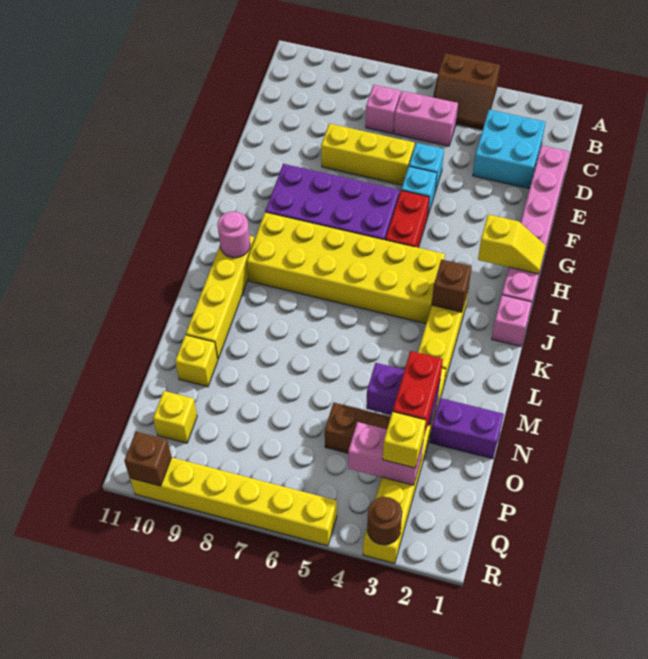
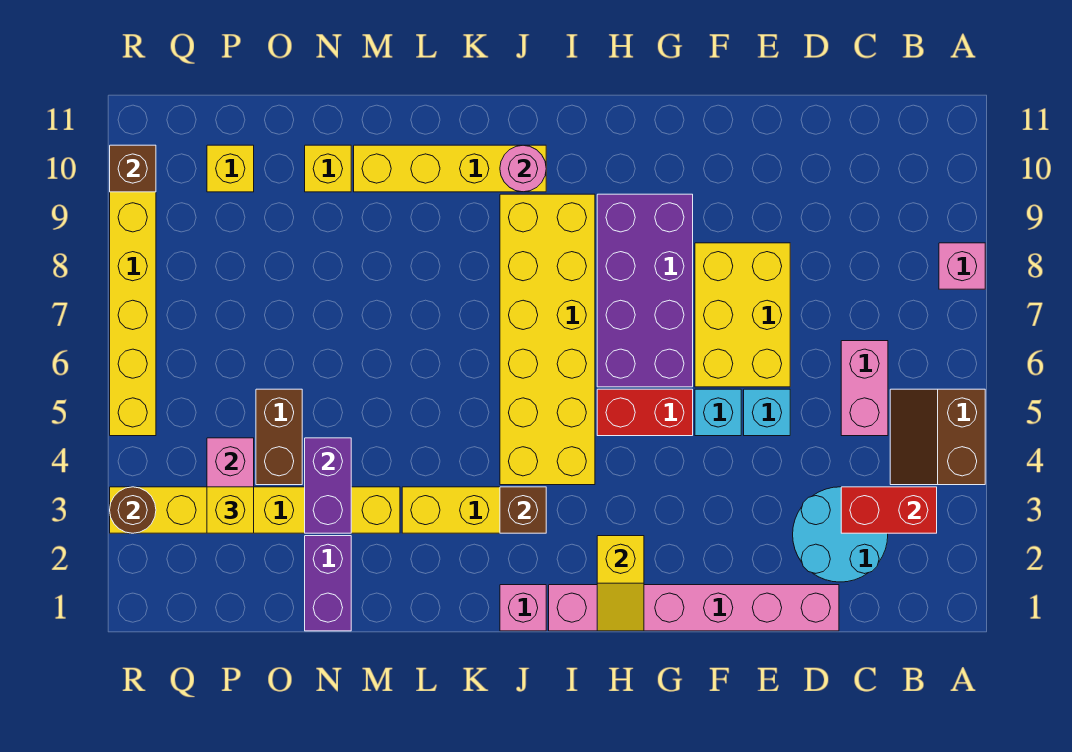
cyan brick C2:D3 level 1 -> cyan round brick C2:D3 level 1
pink brick C7 level 1 -> pink brick A8 level 1
yellow brick E6:E8 level 1 -> yellow brick E6:F8 level 1
red brick N3:O3 level 3 -> red brick B3:C3 level 2

